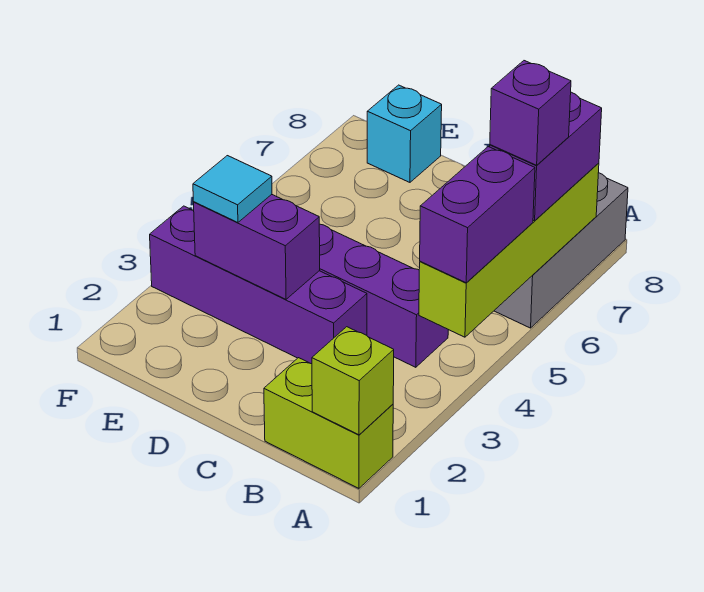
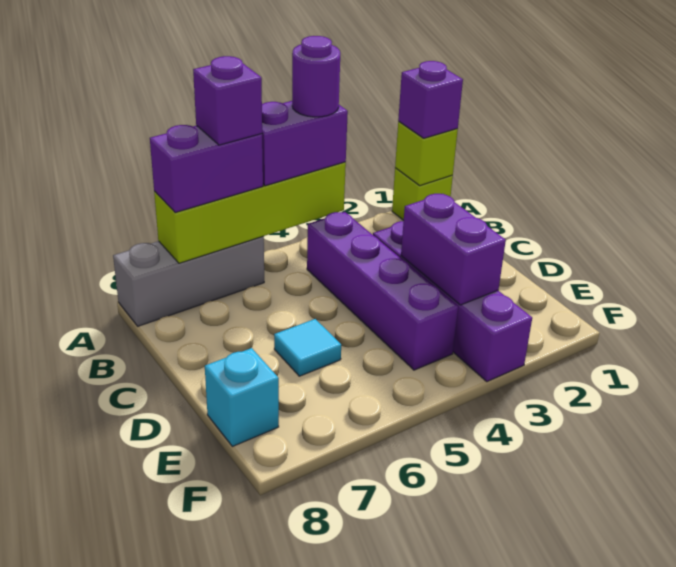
lime brick A1:B1 level 1 -> lime brick A1 level 1
none -> purple brick A1 level 3
none -> purple round brick A4 level 4
cyan tile E3 level 3 -> cyan tile D6 level 1

